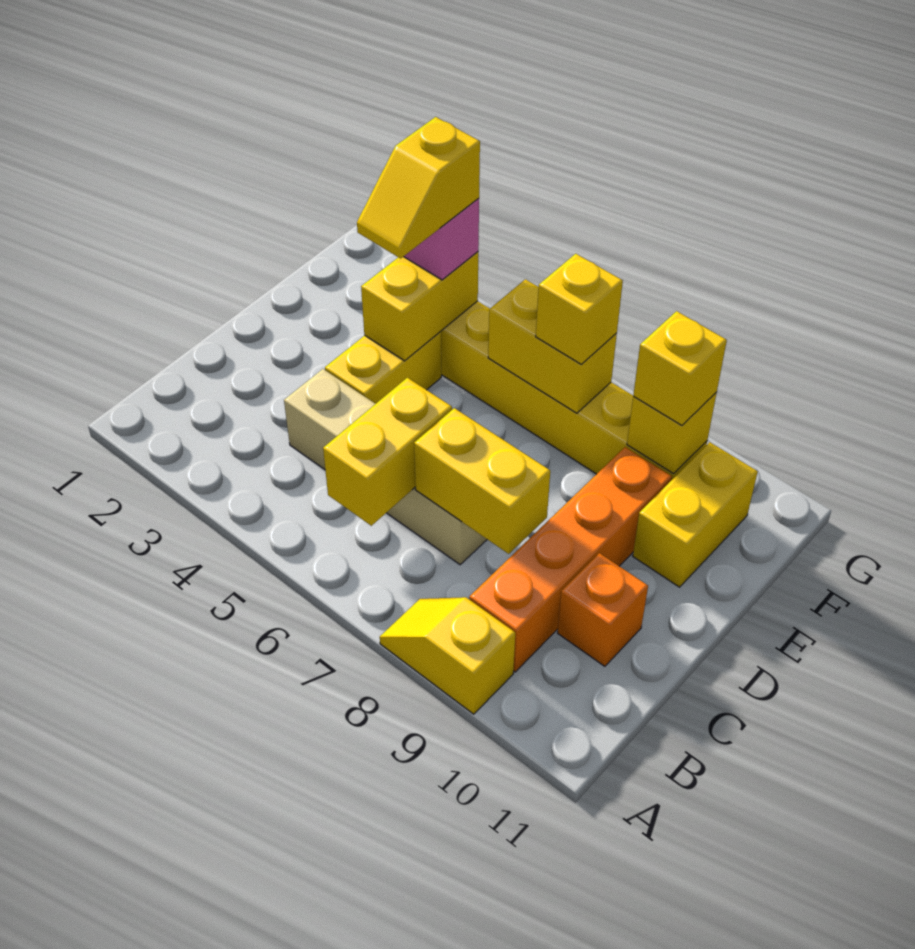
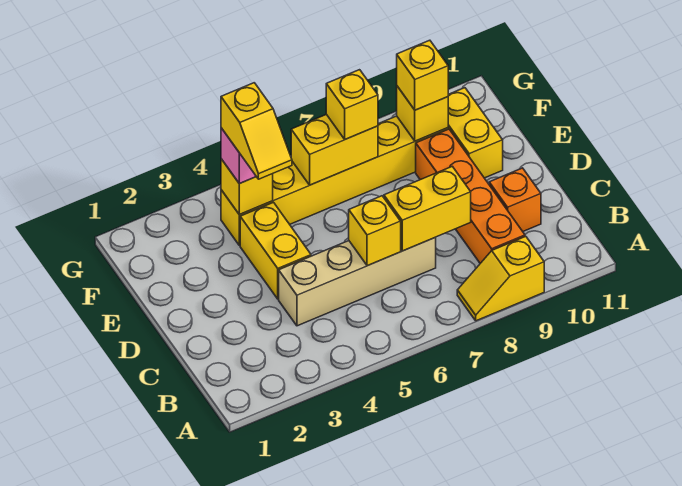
yellow brick B6:C6 level 2 -> yellow brick C6 level 2
yellow brick E4:F4 level 2 -> yellow brick F4 level 2

